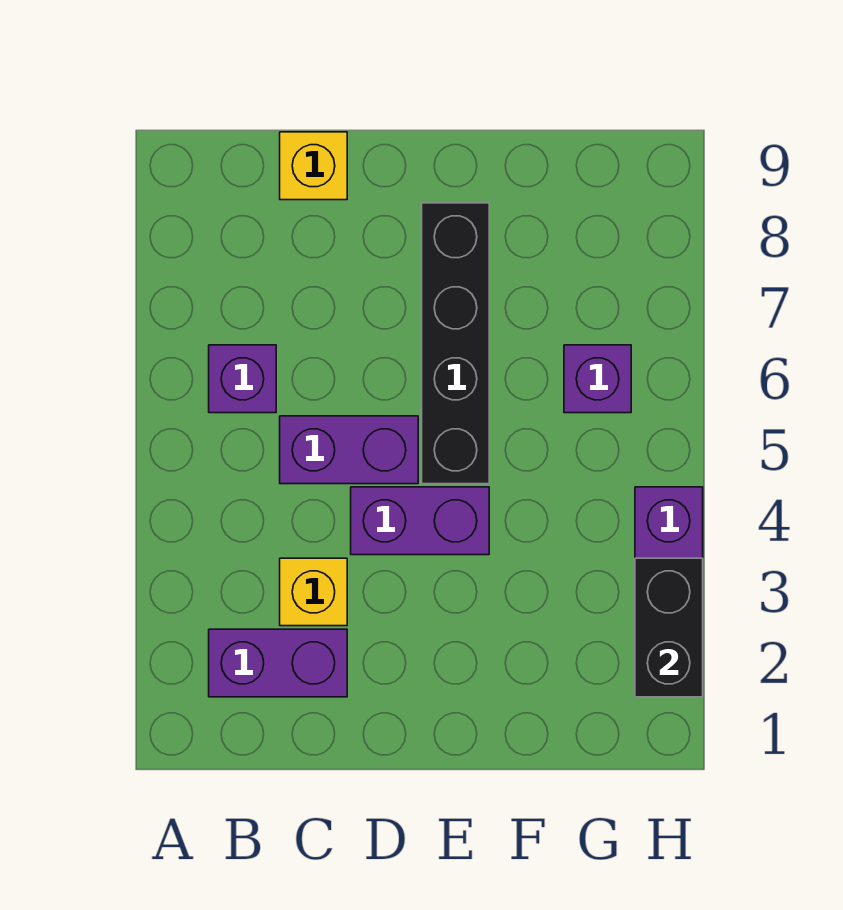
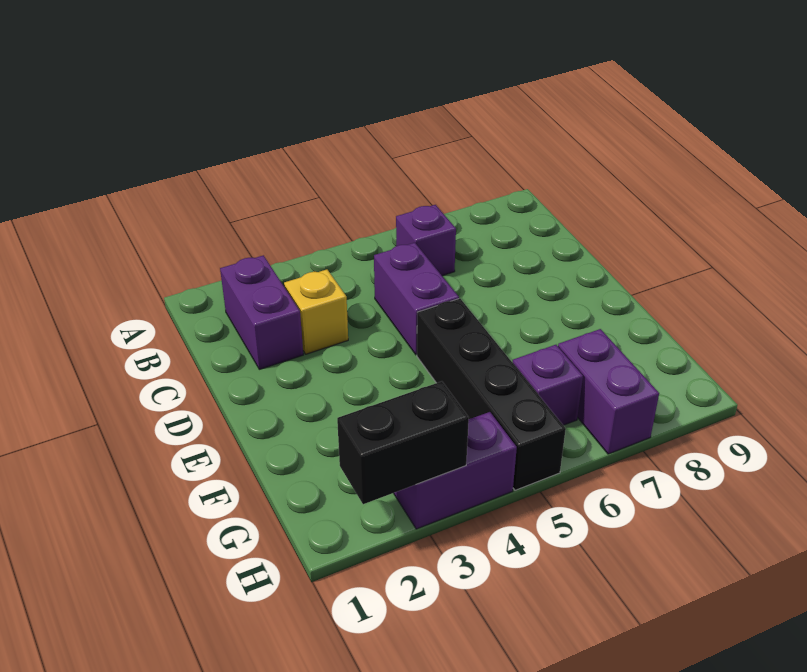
yellow brick C9 level 1 -> none
purple brick D4:E4 level 1 -> purple brick G7:H7 level 1
black brick E5:E8 level 1 -> black brick E5:H5 level 1

